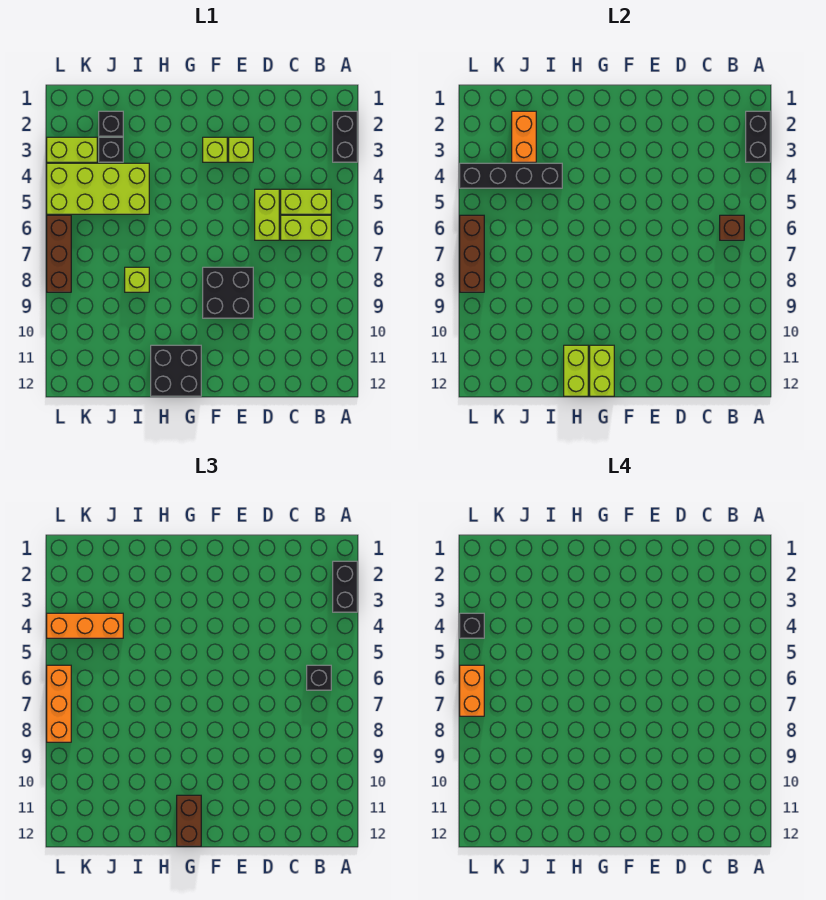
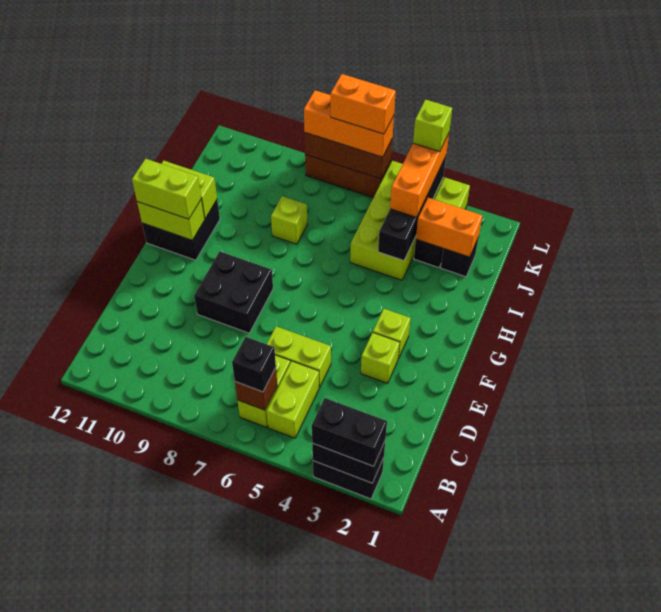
brown brick G11:G12 level 3 -> lime brick G11:G12 level 3
black brick L4 level 4 -> lime brick L4 level 4

